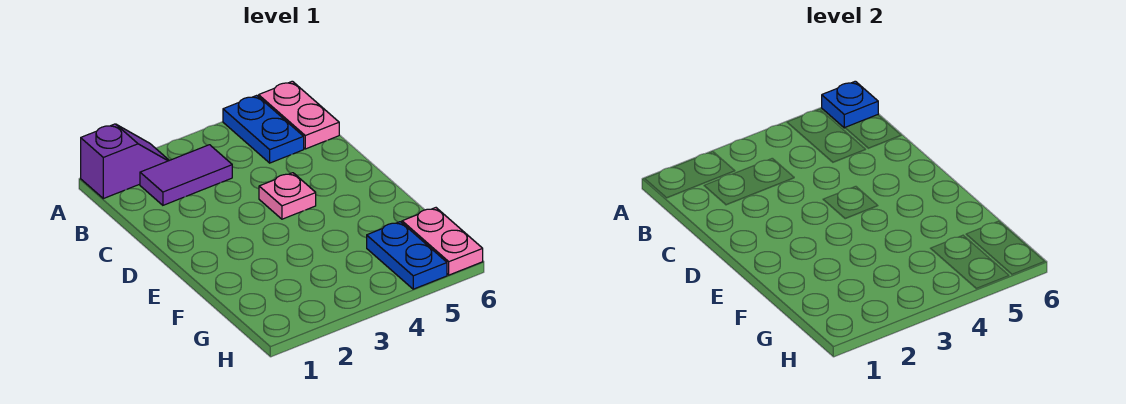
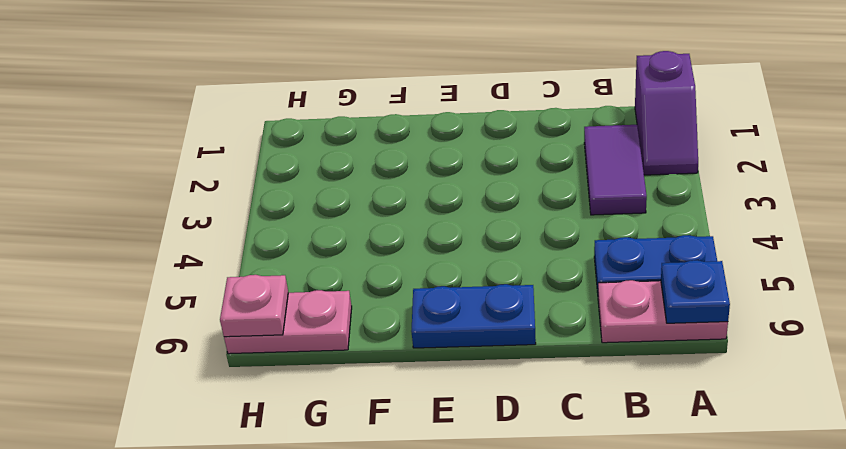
pink plate D4 level 1 -> pink plate H6 level 2
blue plate G5:H5 level 1 -> blue plate D6:E6 level 1

